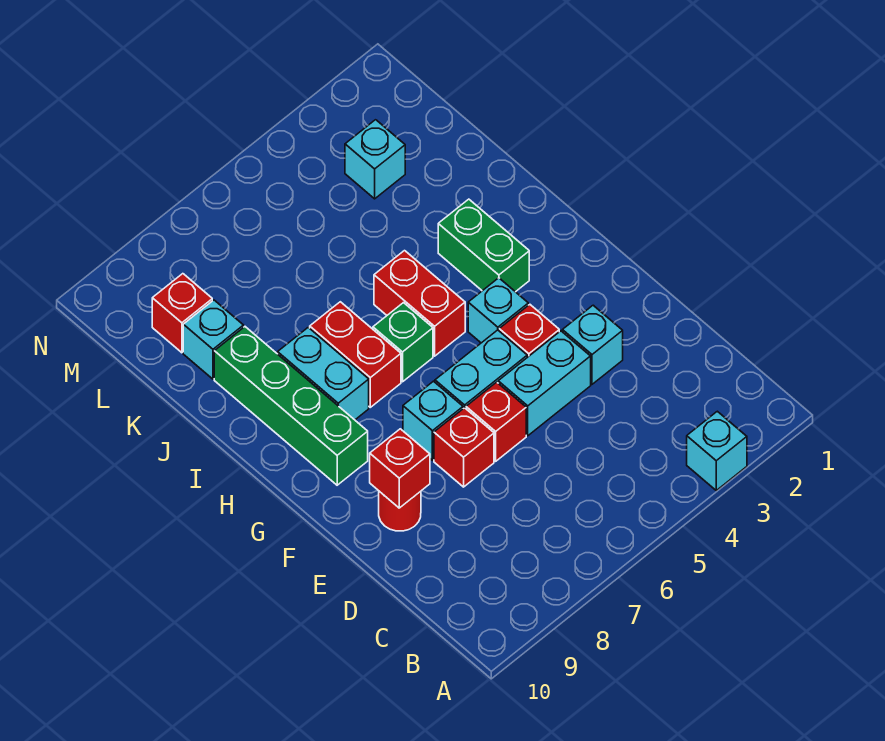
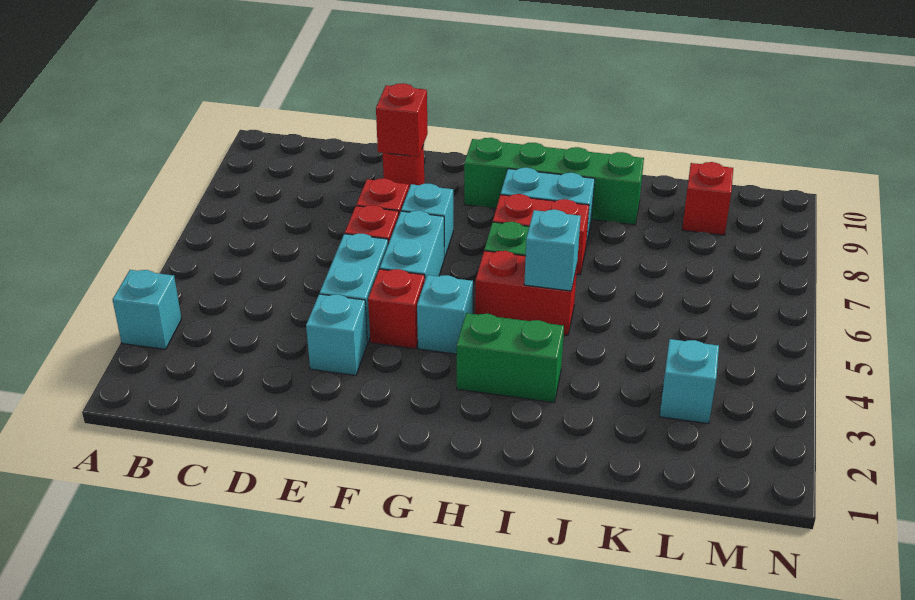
cyan brick K9 level 1 -> cyan brick I5 level 2

